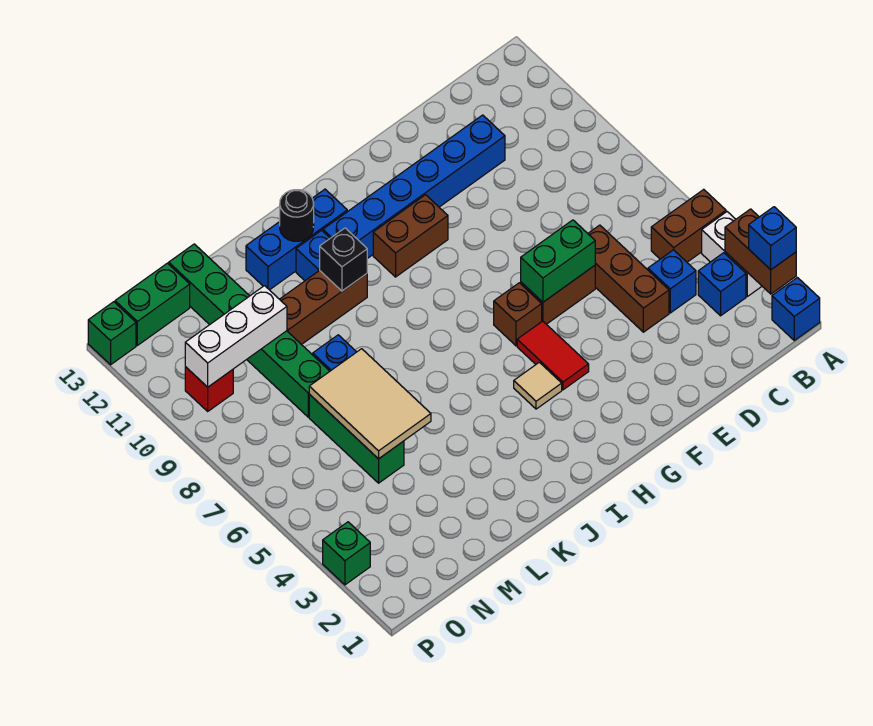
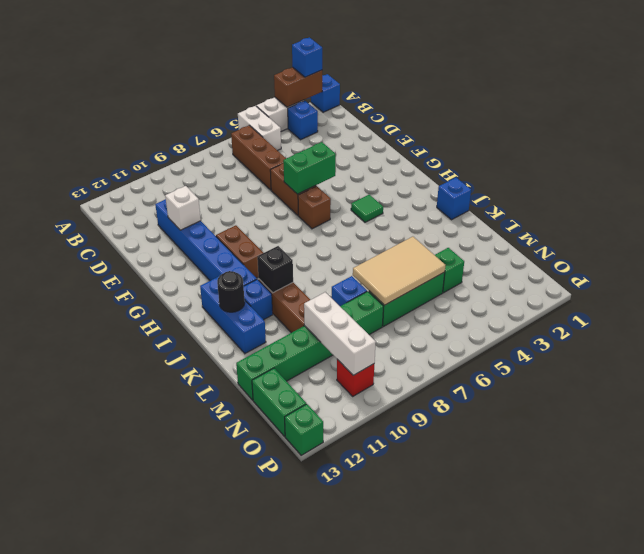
brown brick A5:B5 level 1 -> white brick A5:B5 level 1
blue brick C4 level 1 -> blue brick J1 level 1
brown brick D4:D6 level 1 -> brown brick B6:D6 level 1
green brick E6:F6 level 2 -> green brick F5:F6 level 2
none -> white brick E11 level 2
red tile G4:G5 level 1 -> none
tan tile H4 level 1 -> green tile H4 level 1
green brick P3 level 1 -> green brick M4 level 1

